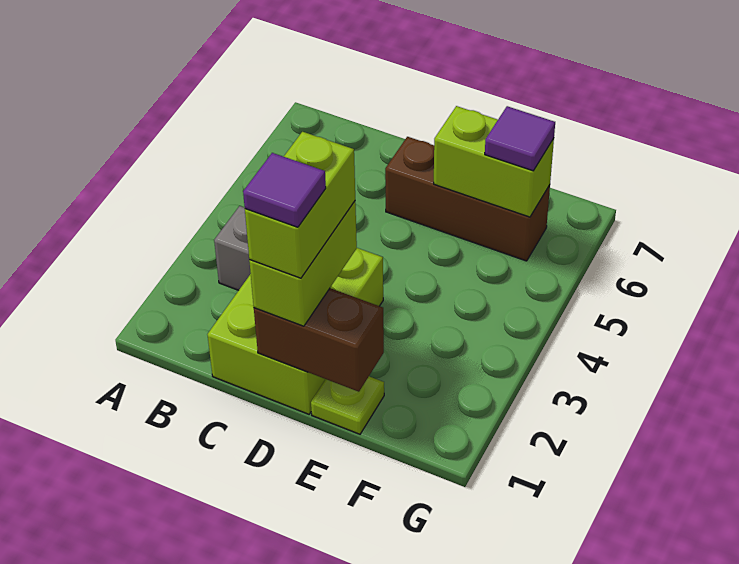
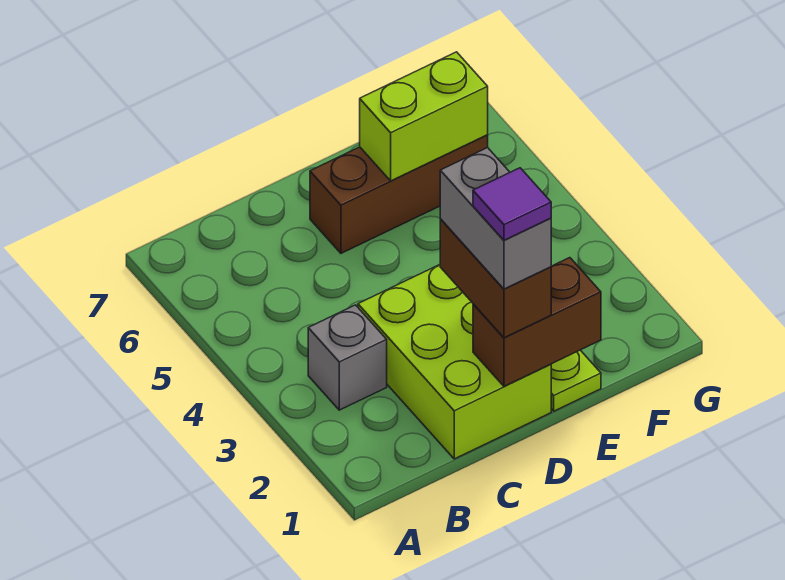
lime brick D1:D2 level 3 -> brown brick D1:D2 level 3
lime brick D1:D2 level 4 -> grey brick D1:D2 level 4
purple tile F6 level 3 -> none

